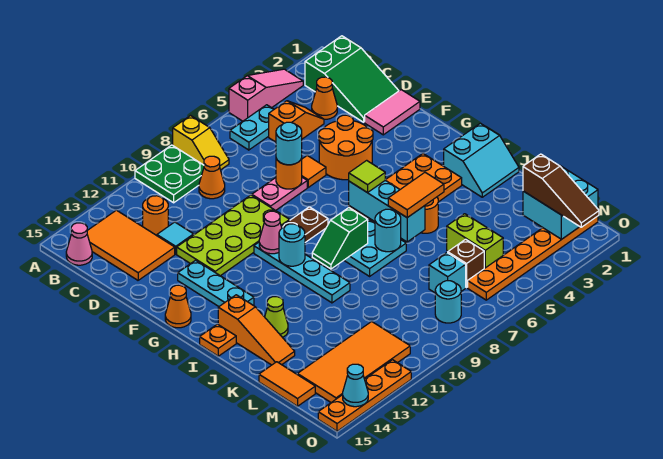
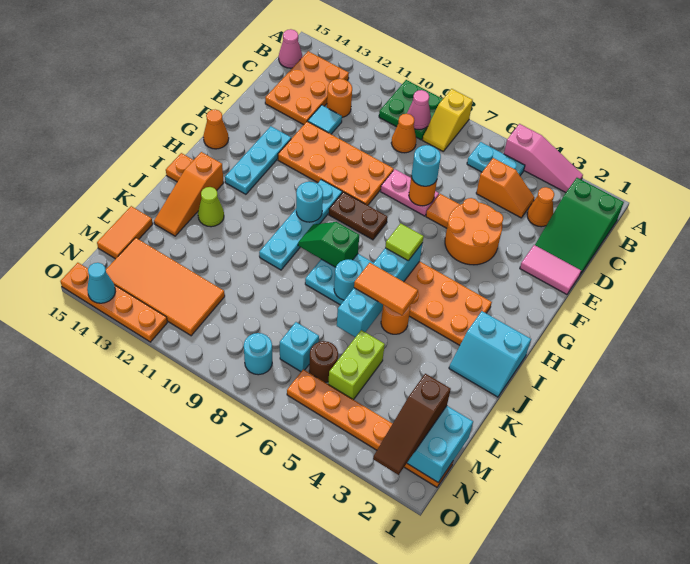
orange tile B13:D14 level 1 -> orange plate B13:D14 level 1
lime plate E9:F12 level 1 -> orange plate E9:F12 level 1
pink cone G10 level 2 -> pink cone B9 level 2
cyan brick H6:J6 level 2 -> cyan brick H6:K6 level 2
brown brick M6 level 1 -> brown round brick M6 level 1

